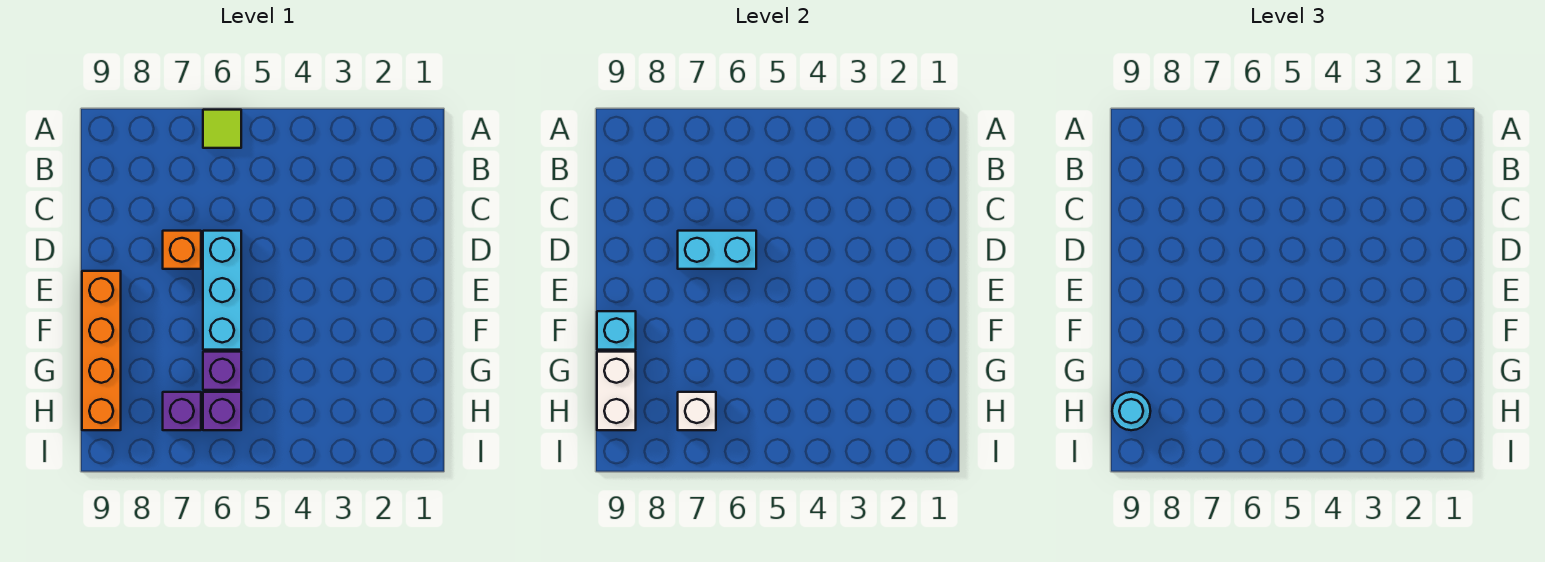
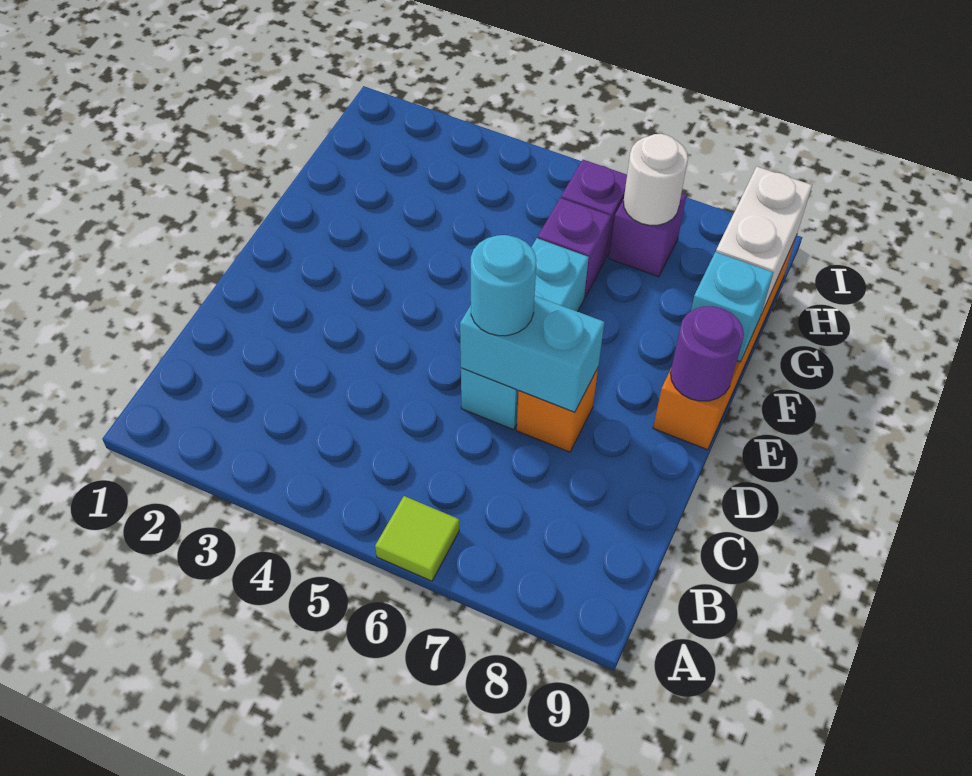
none -> purple round brick E9 level 2
white brick H7 level 2 -> white round brick H7 level 2
cyan round brick H9 level 3 -> cyan round brick D6 level 3

